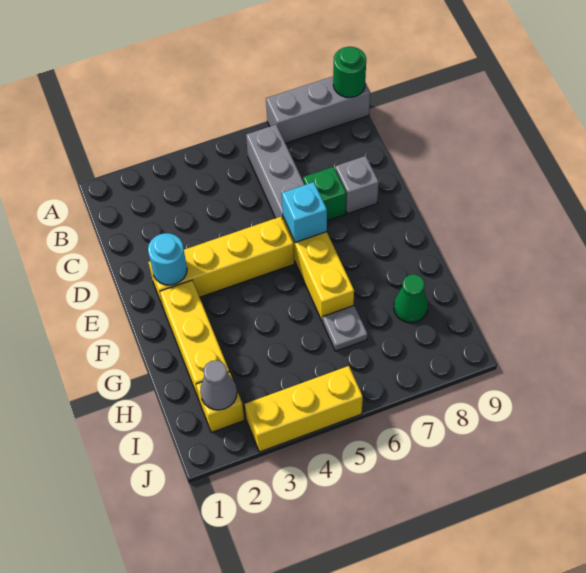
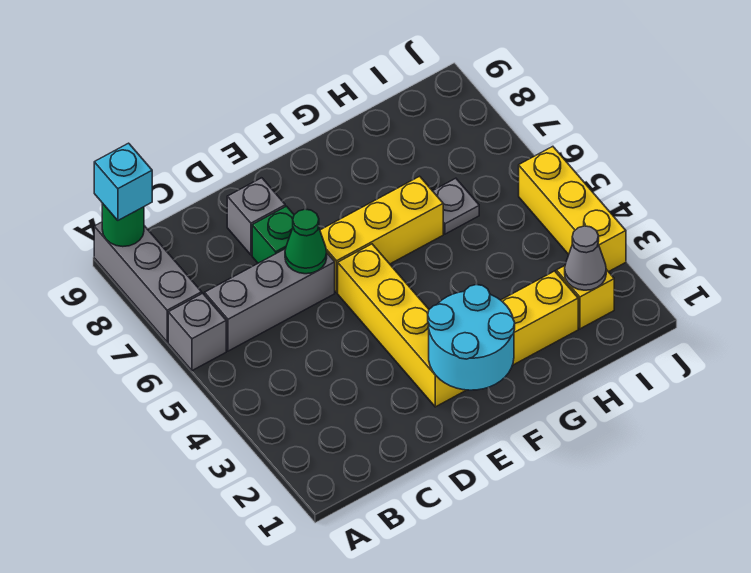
none -> grey brick A6 level 1
cyan round brick E2 level 2 -> cyan round brick E1:F2 level 2
cyan brick E6 level 2 -> cyan brick A9 level 3
green cone H8 level 1 -> green cone D6 level 2

